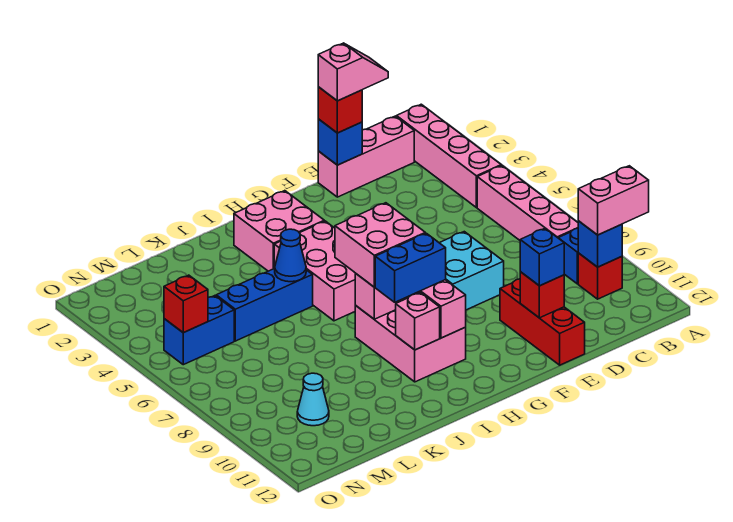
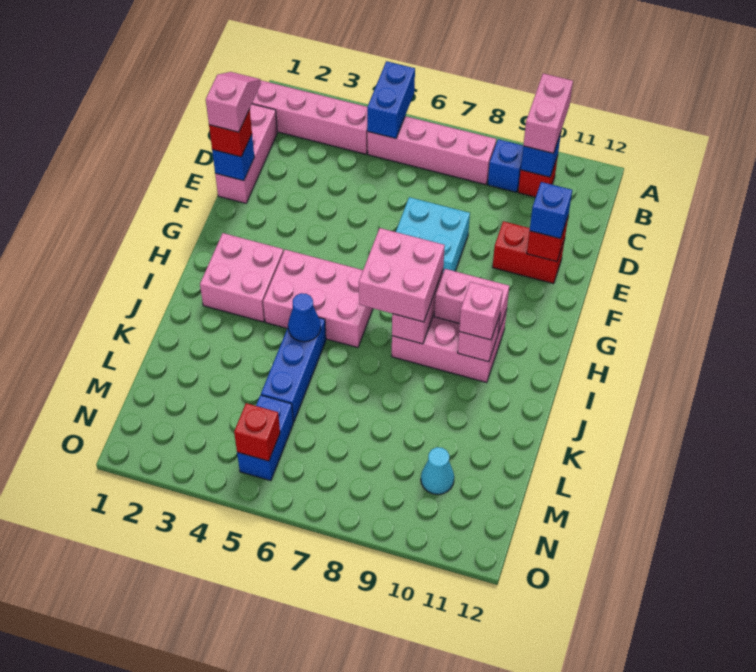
red brick E10:E12 level 1 -> red brick E10:E11 level 1
blue brick H9:I9 level 3 -> blue brick A5:B5 level 2
none -> pink brick I10 level 3

